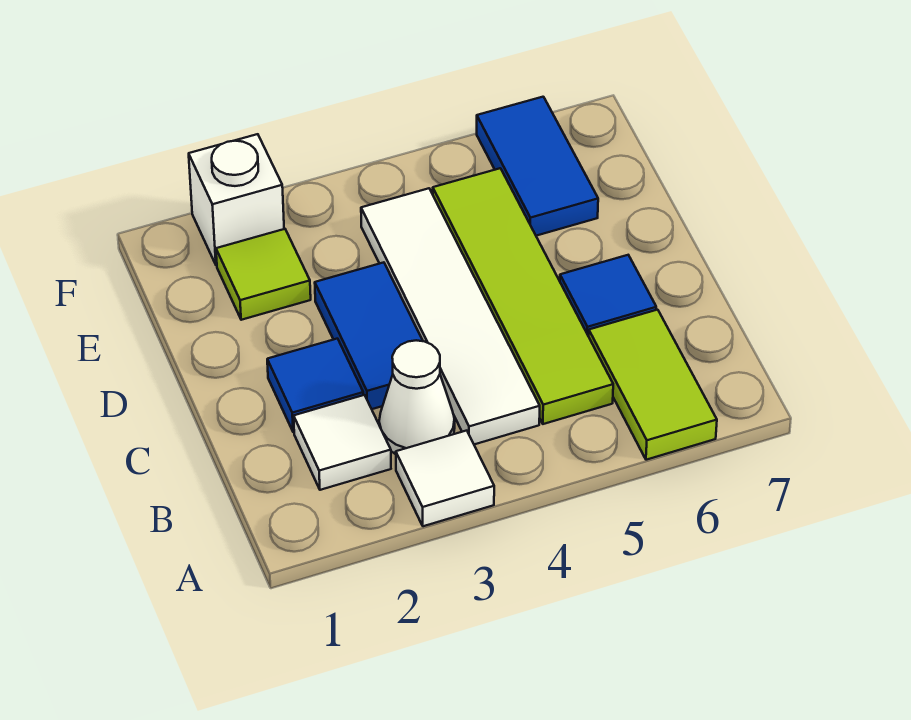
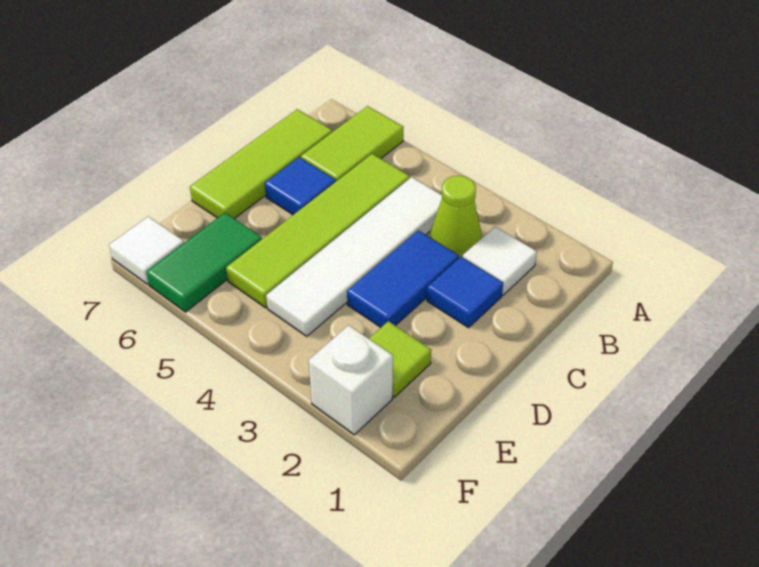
white tile A3 level 1 -> white tile F7 level 1
white cone B3 level 1 -> lime cone B3 level 1
none -> lime tile B7:D7 level 1
blue tile E6:F6 level 1 -> green tile E6:F6 level 1

